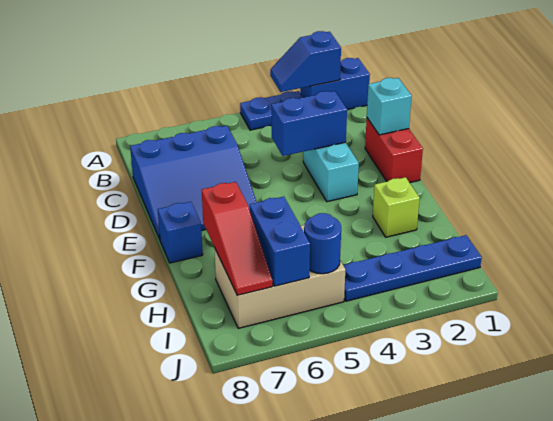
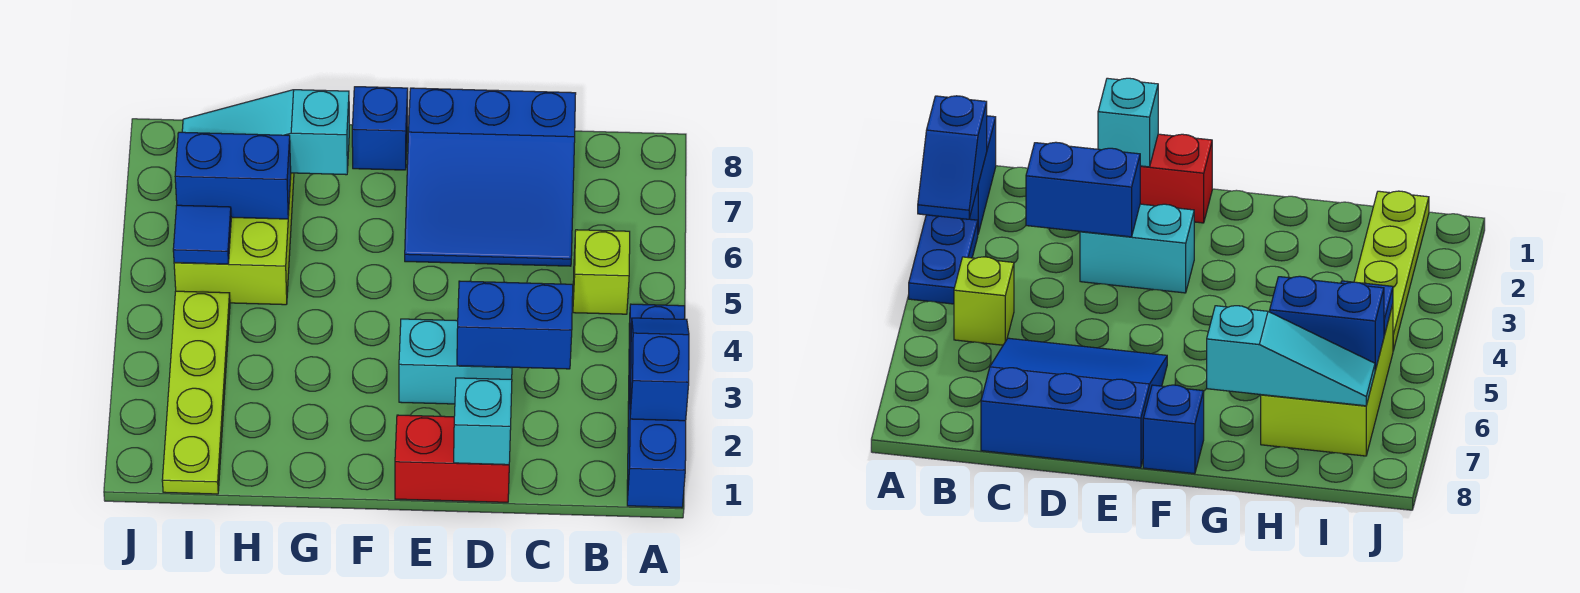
blue slope C6:E8 level 1 top C -> blue slope C6:E8 level 1 top 8
blue brick D3:D4 level 2 -> blue brick C3:D3 level 2
lime brick G2 level 1 -> lime brick B5 level 1
red slope G7:I7 level 2 top G -> cyan slope G7:I7 level 2 top G
tan brick H5:I7 level 1 -> lime brick H5:I7 level 1
blue plate I1:I4 level 1 -> lime plate I1:I4 level 1
blue round brick I5 level 2 -> blue tile I5 level 2

